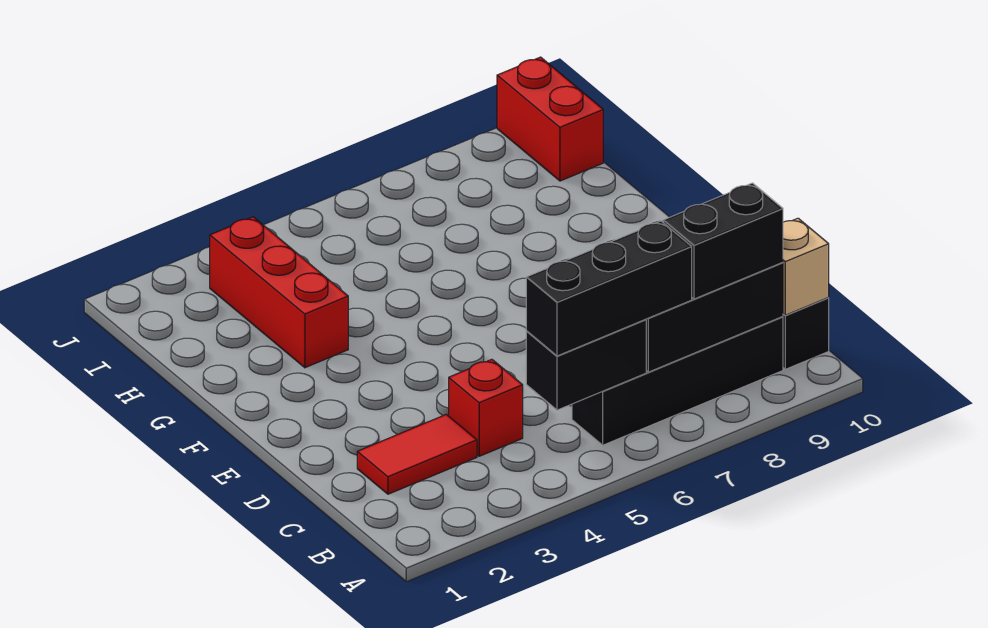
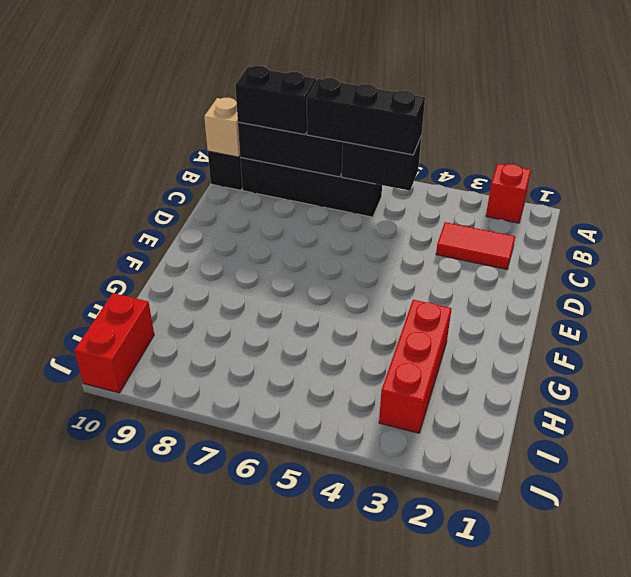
red brick C4 level 1 -> red brick A2 level 1

